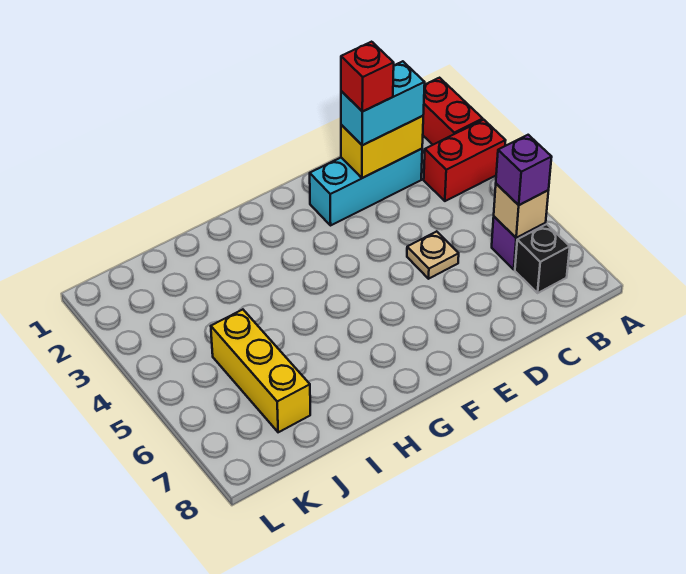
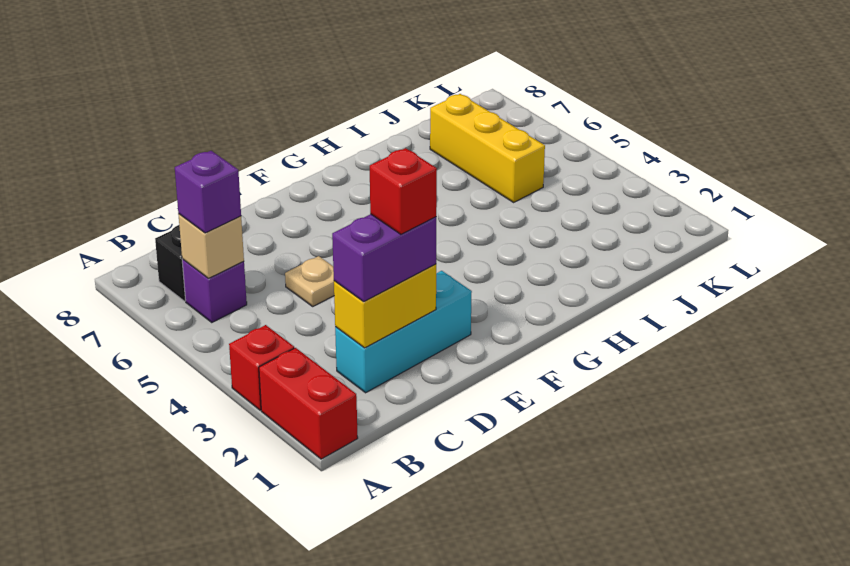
red brick A3:B3 level 1 -> red brick A3 level 1
cyan brick C2:D2 level 3 -> purple brick C2:D2 level 3

